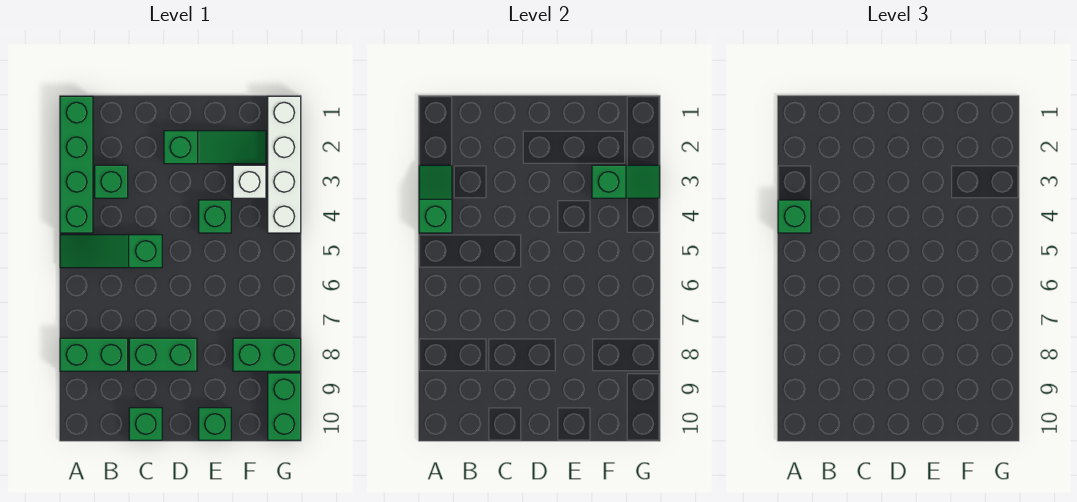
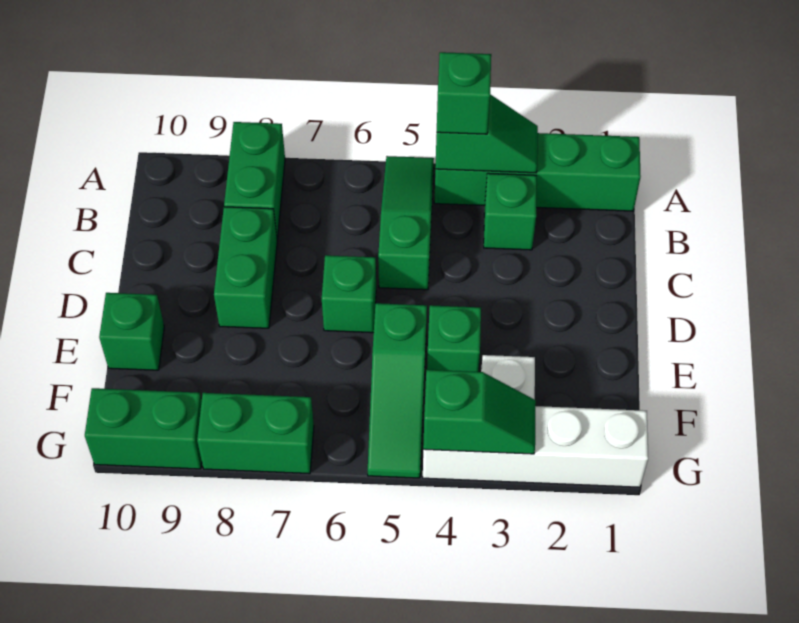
green brick C10 level 1 -> green brick D6 level 1
green slope D2:F2 level 1 top D -> green slope E5:G5 level 1 top E
green slope F3:G3 level 2 top F -> green slope G3:G4 level 2 top 4
green brick F8:G8 level 1 -> green brick G7:G8 level 1

